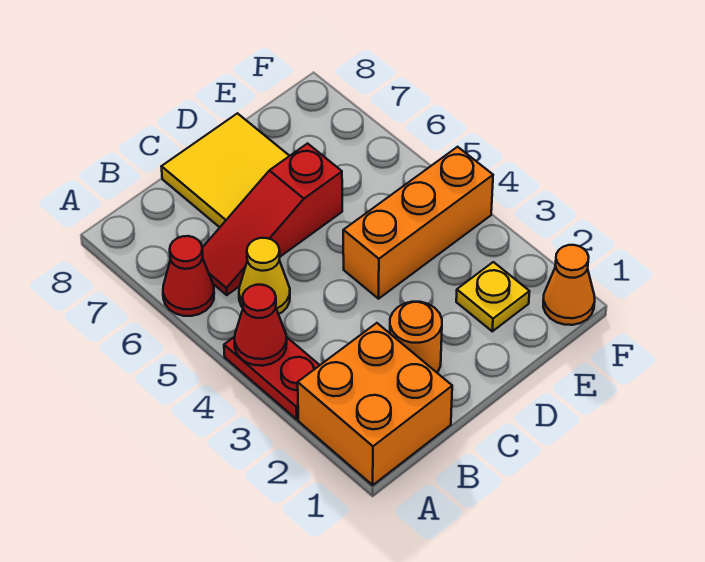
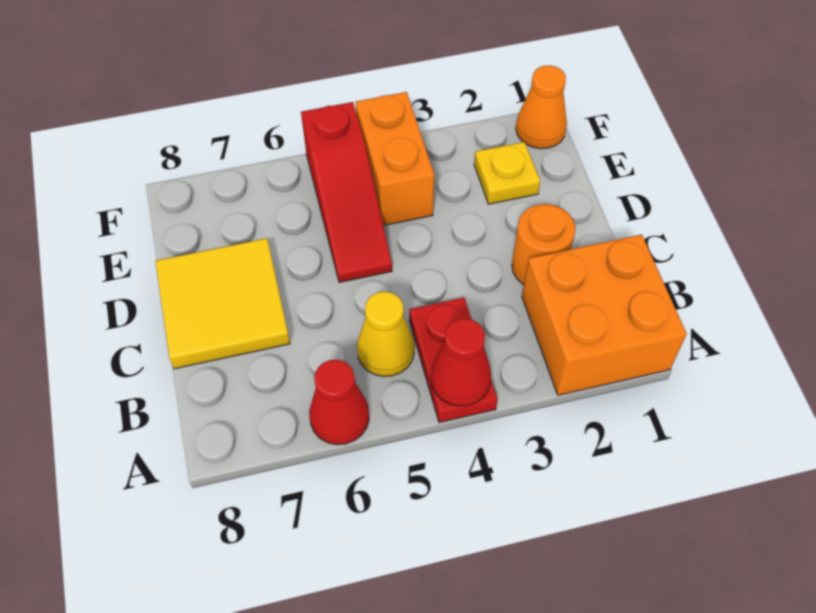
red plate A3:A4 level 1 -> red plate A4:B4 level 1
red slope B6:D6 level 1 top D -> red slope D5:F5 level 1 top F
orange brick D4:F4 level 1 -> orange brick E4:F4 level 1

